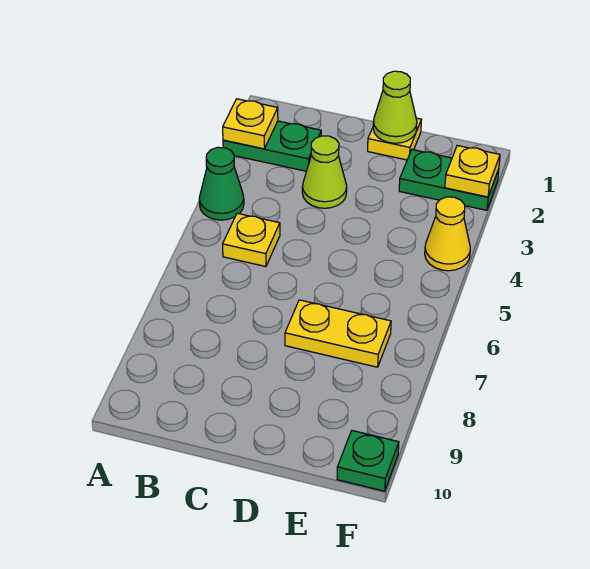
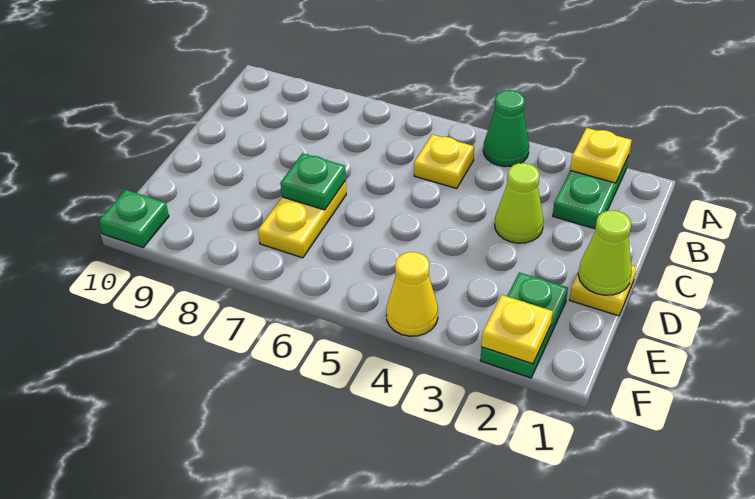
none -> green plate D7 level 2

